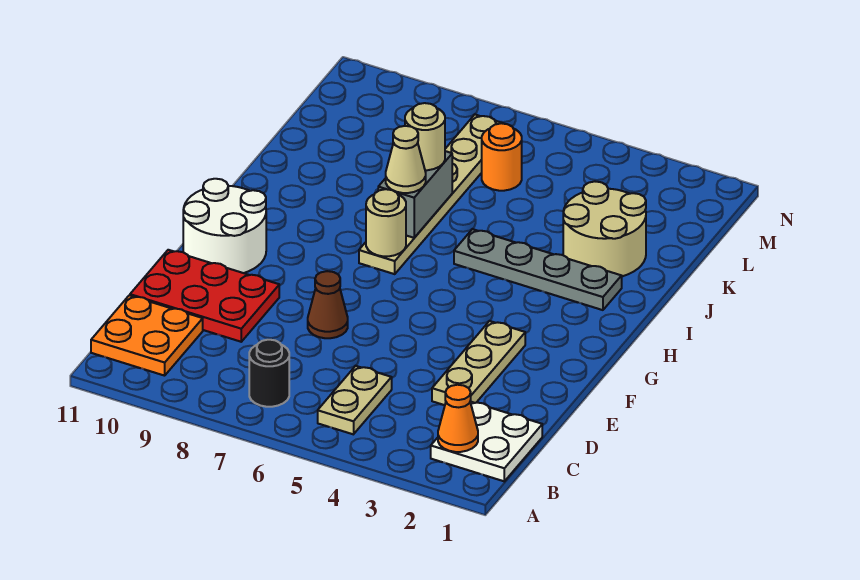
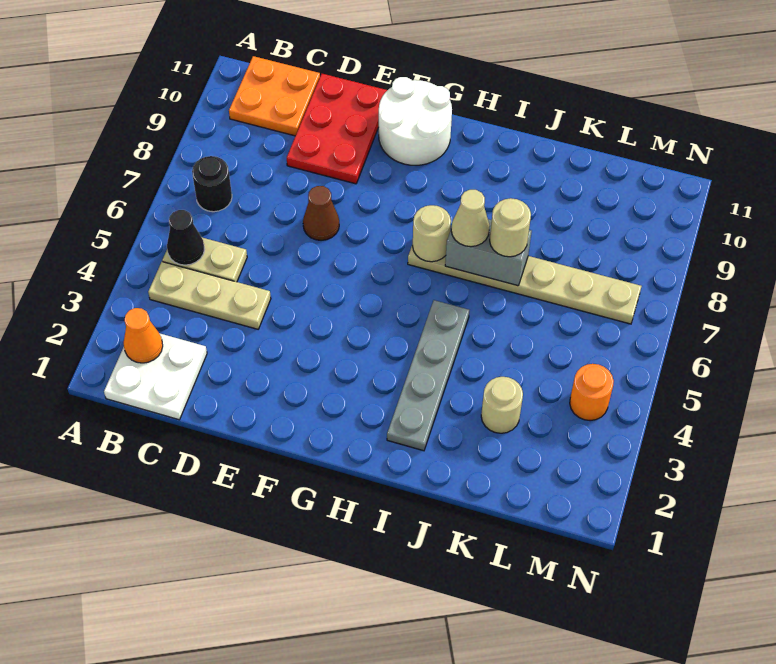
none -> black cone B5 level 2
tan plate D3:F3 level 1 -> tan plate B4:D4 level 1
tan round brick J2:K3 level 1 -> tan round brick K3 level 1
orange round brick L6 level 1 -> orange round brick M4 level 1

